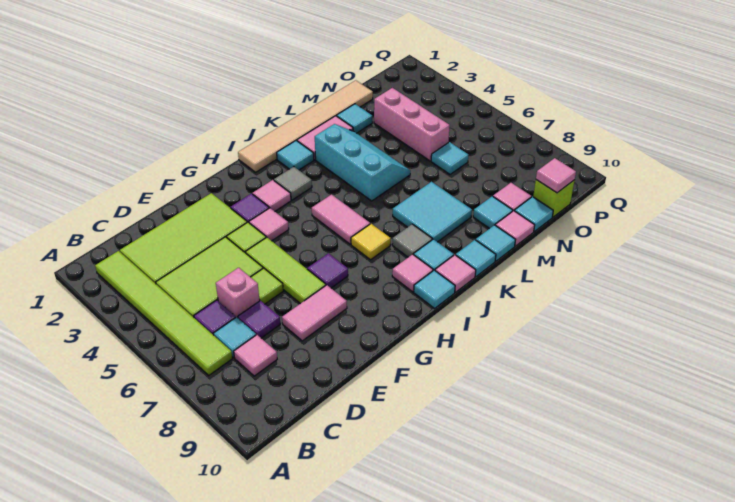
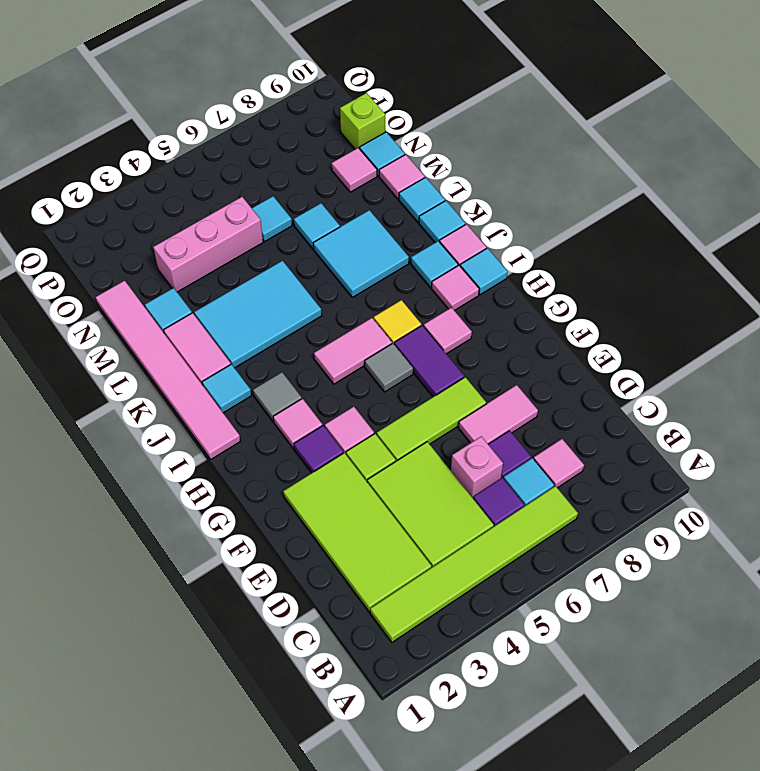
lime tile E6 level 1 -> none
pink tile E8:F8 level 1 -> pink tile E7:E8 level 1
purple tile G7 level 1 -> purple tile G7:H7 level 1
tan tile I1:N1 level 1 -> pink tile I1:N1 level 1
grey tile J8 level 1 -> grey tile H6 level 1
cyan slope K3:L5 level 1 top K -> cyan tile K3:L5 level 1
cyan tile M9 level 1 -> cyan tile M7 level 1
pink tile O10 level 2 -> pink tile H8 level 1

